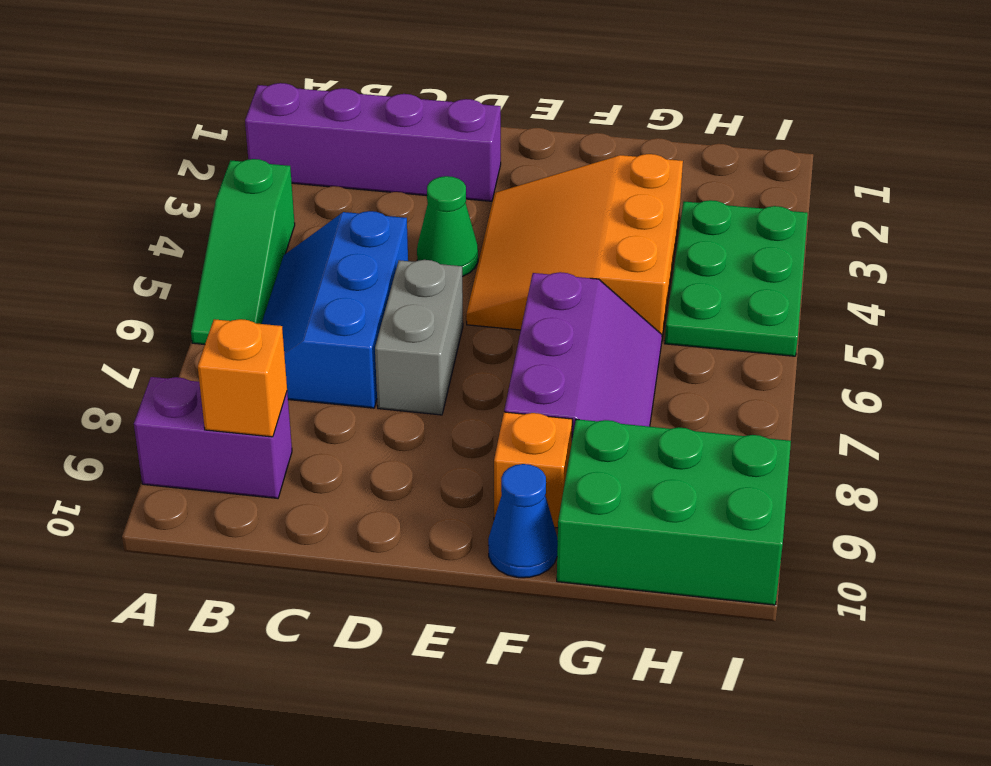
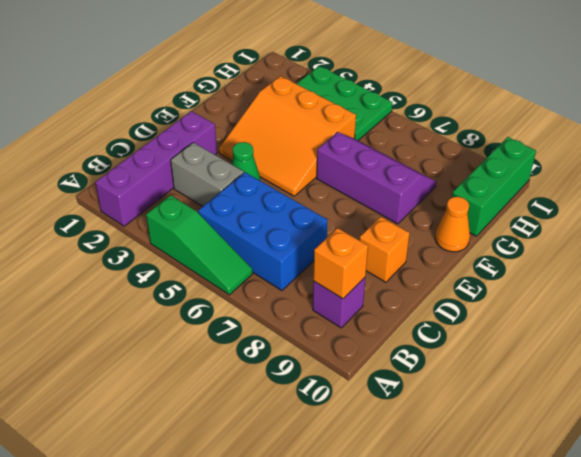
purple brick A9:B9 level 1 -> purple brick B9 level 1
blue slope B5:C7 level 1 top C -> blue brick B5:C7 level 1
grey brick D6:D7 level 1 -> grey brick C3:C4 level 1
orange brick F9 level 1 -> orange brick D9 level 1
blue cone F10 level 1 -> orange cone F10 level 1
green brick G9:I10 level 1 -> green brick G10:I10 level 1

